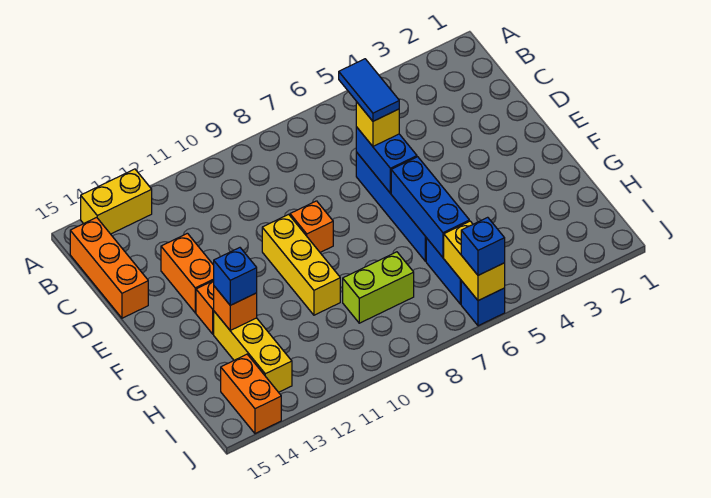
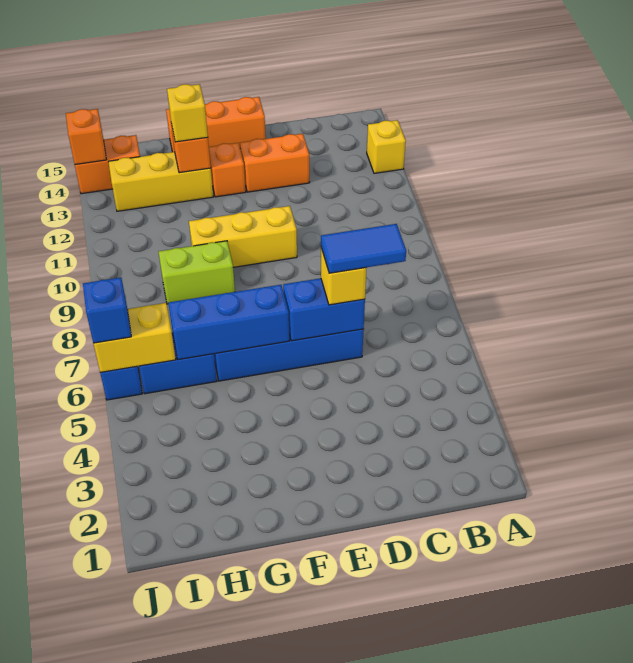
yellow brick A13:A14 level 1 -> yellow brick A13 level 1
orange brick B15:D15 level 1 -> orange brick E15:G15 level 1
orange brick E9 level 1 -> orange brick J14 level 2
blue brick G13 level 3 -> yellow brick G13 level 3
lime brick H8:H9 level 1 -> lime brick G9:H9 level 1

